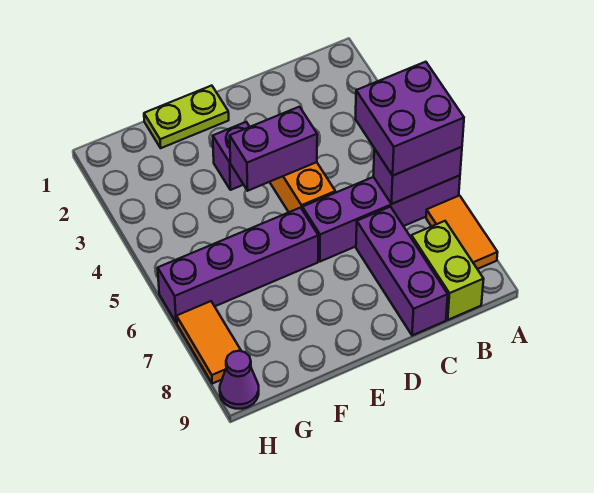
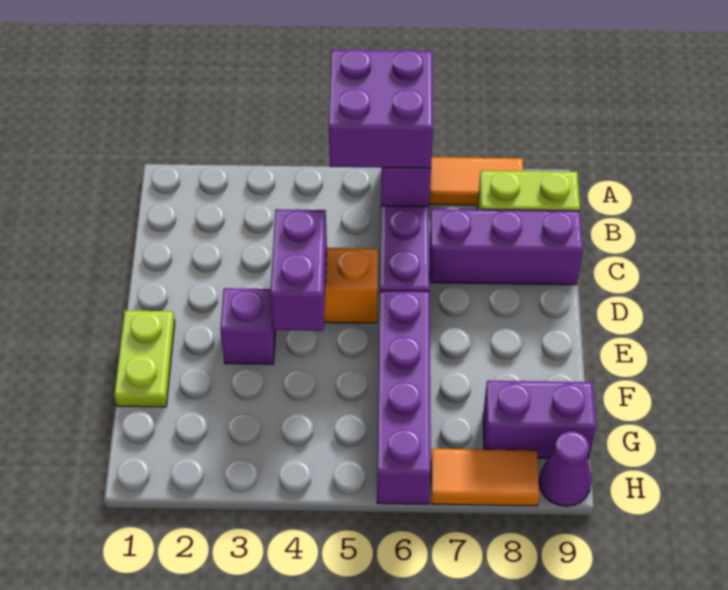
none -> purple brick G8:G9 level 1

